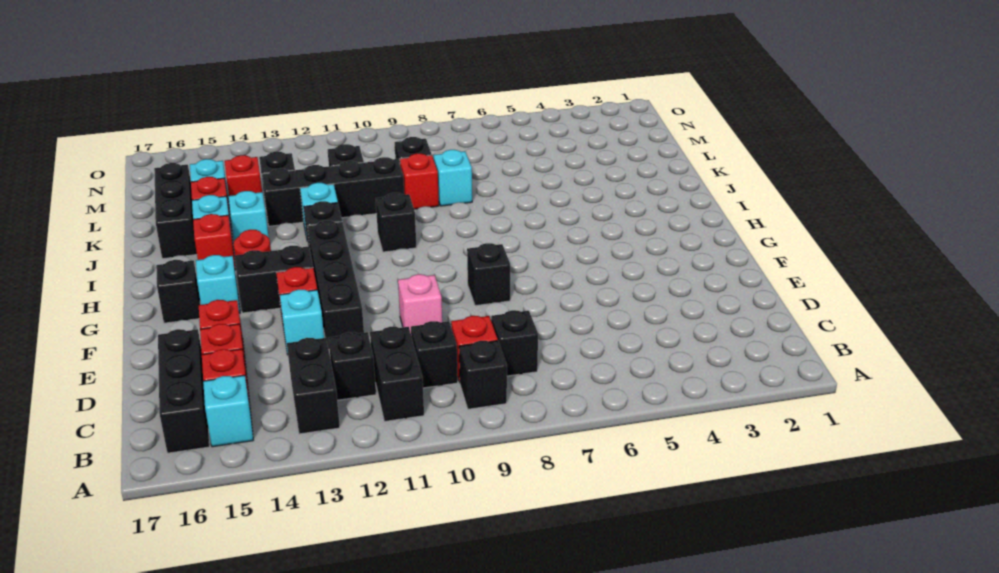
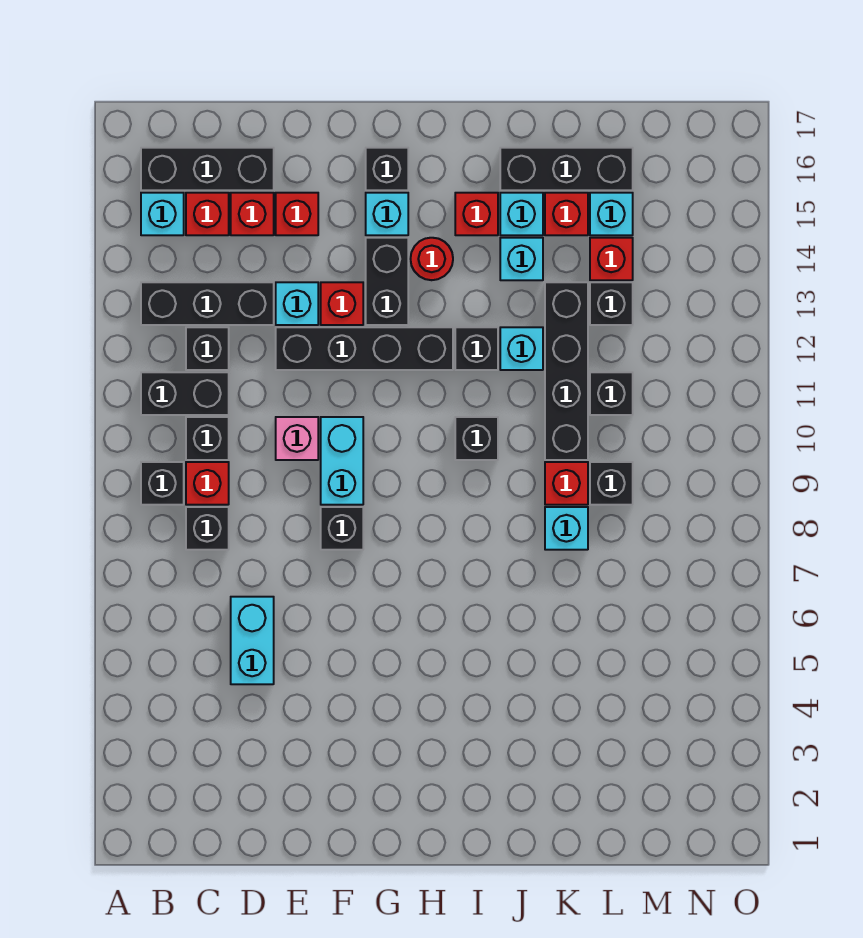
black brick B13:C13 level 1 -> black brick B13:D13 level 1
none -> cyan brick D5:D6 level 1
none -> cyan brick F9:F10 level 1

